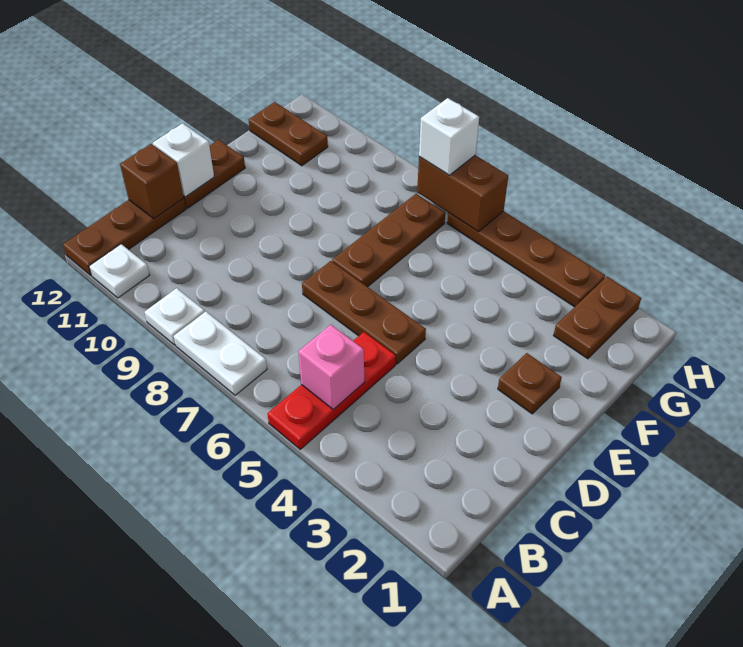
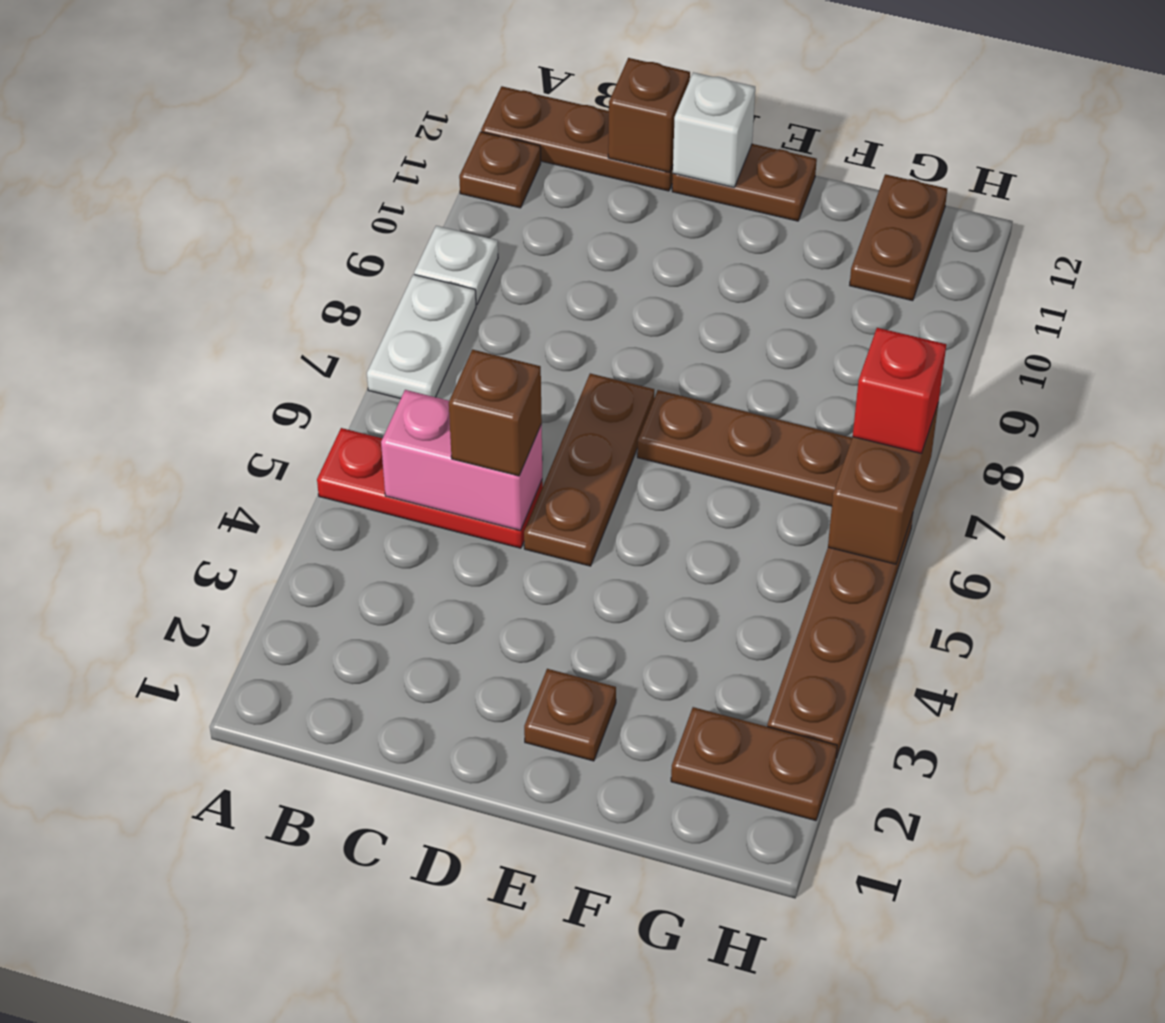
white plate A11 level 1 -> brown plate A11 level 1
pink brick B5 level 2 -> pink brick B5:C5 level 2
none -> brown brick C5 level 3
white brick H7 level 3 -> red brick H7 level 3

